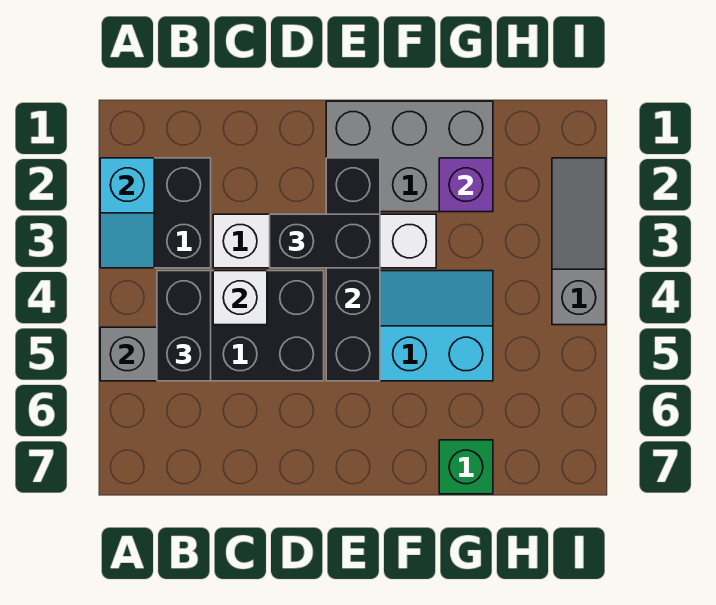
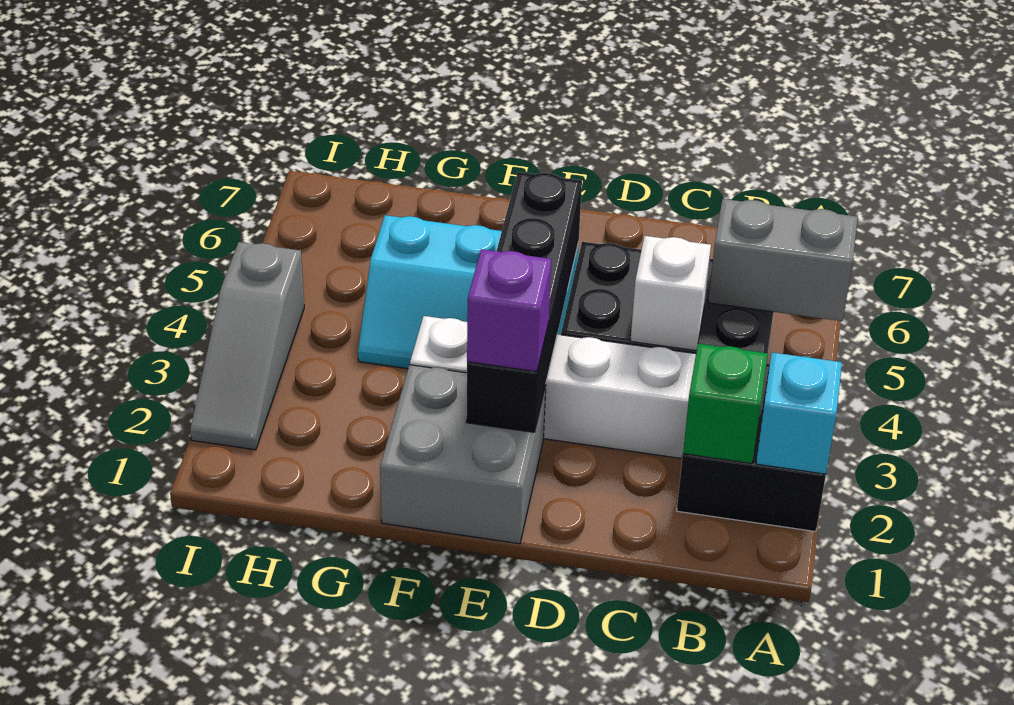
black brick B4:B5 level 3 -> none
black brick D3:E3 level 3 -> none
grey brick E1:G2 level 1 -> grey brick E1:F2 level 1
purple brick G2 level 2 -> purple brick E2 level 3
green brick G7 level 1 -> green brick B2 level 2

